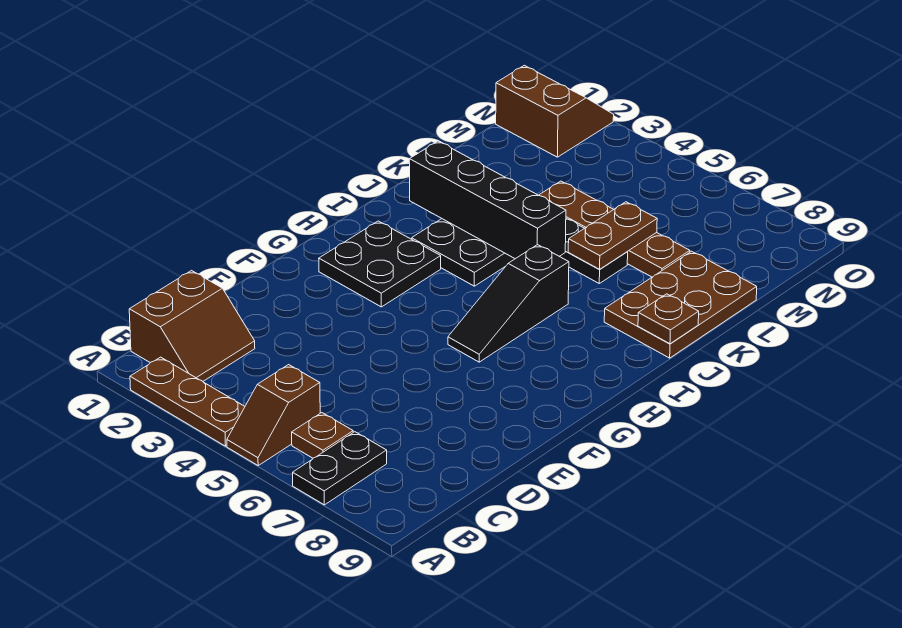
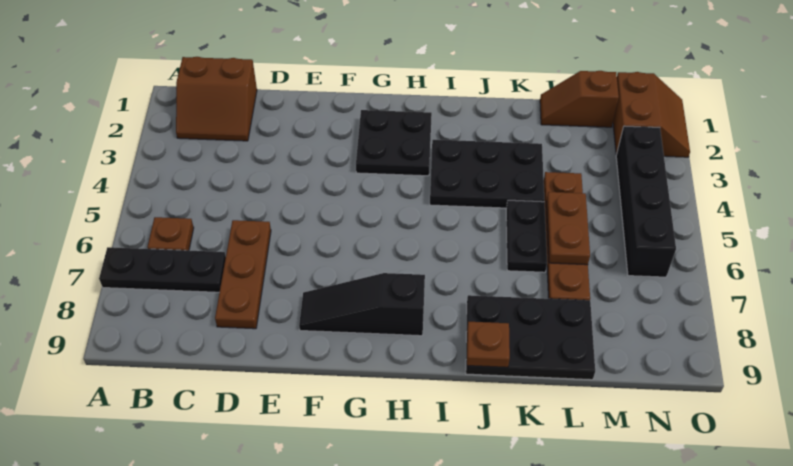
brown plate A2:A4 level 1 -> brown plate D6:D8 level 1
brown slope A5:B5 level 1 top B -> brown slope L1:M1 level 1 top M
black plate A7:B7 level 1 -> black plate A7:C7 level 1
black slope G6:I6 level 1 top I -> black slope F8:H8 level 1 top H
black brick J2:J5 level 2 -> black brick N3:N6 level 1
brown plate J8:L9 level 1 -> black plate J8:L9 level 1
brown plate K6:L6 level 2 -> brown plate L5:L6 level 2

